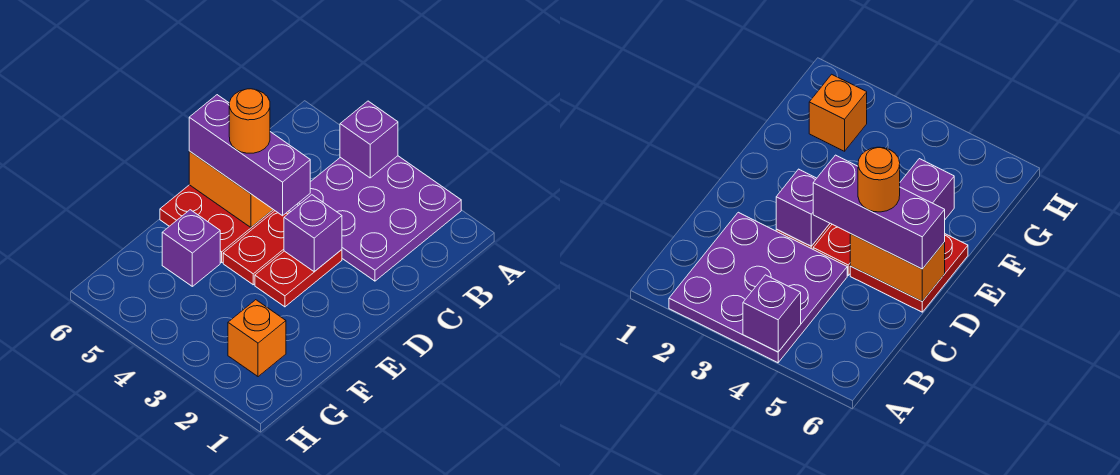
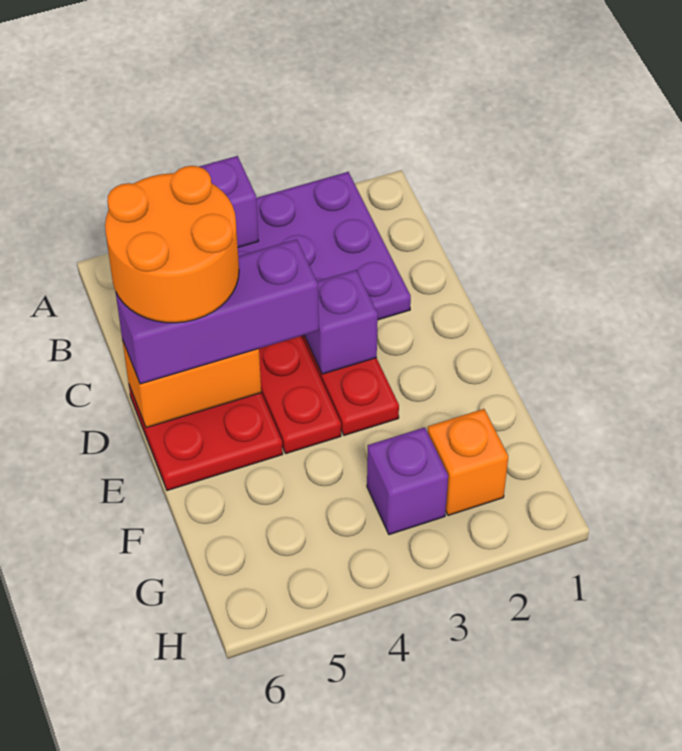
orange round brick D5 level 4 -> orange round brick C5:D6 level 4
purple brick F5 level 1 -> purple brick G3 level 1

